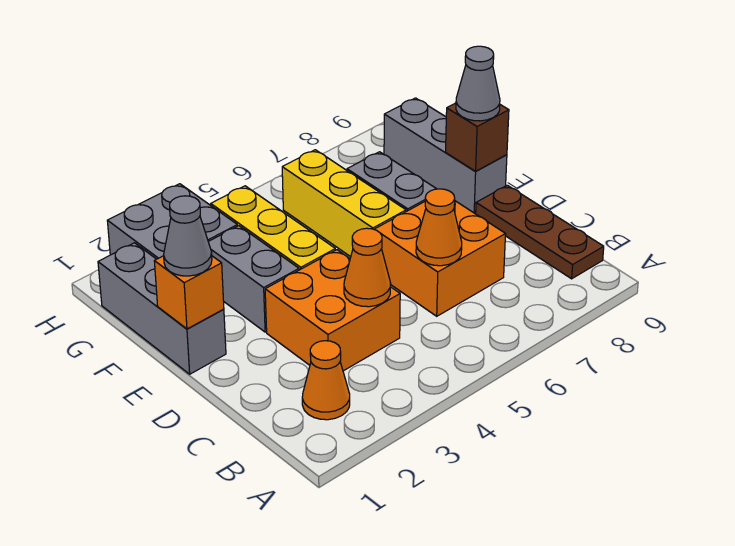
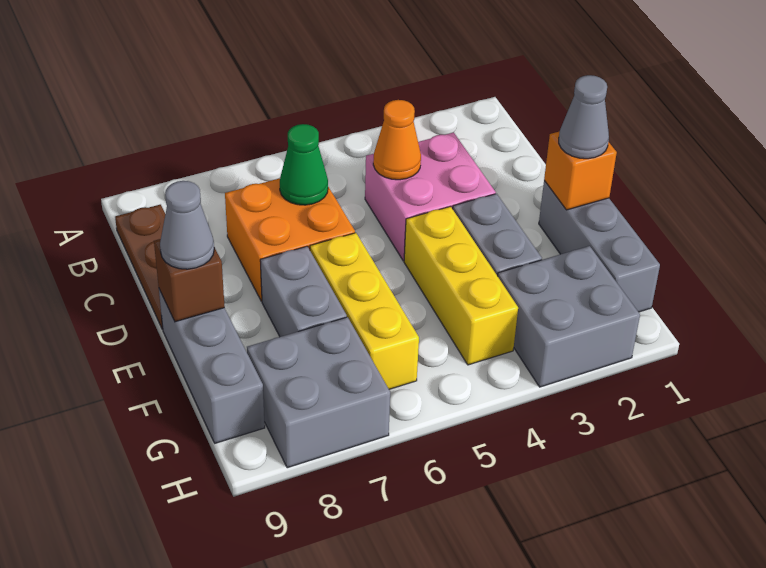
orange cone B2 level 1 -> none
orange brick C3:D4 level 1 -> pink brick C3:D4 level 1
orange cone C6 level 2 -> green cone C6 level 2
none -> grey brick G7:H8 level 1

